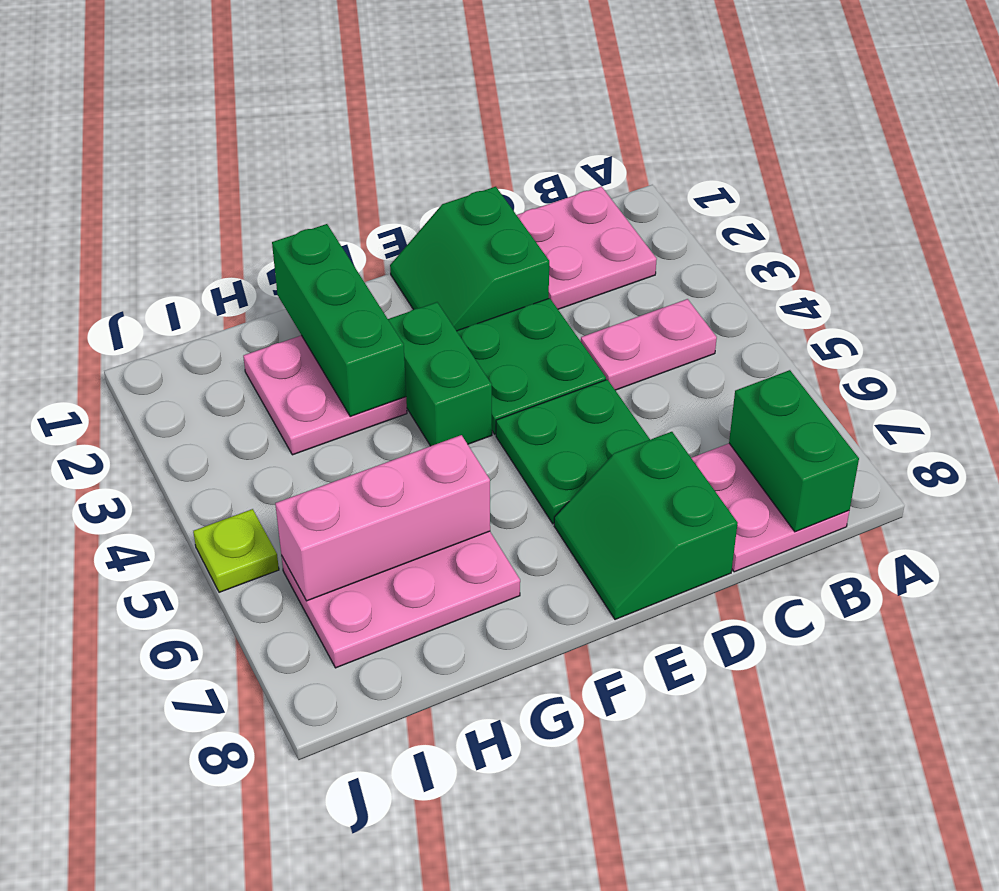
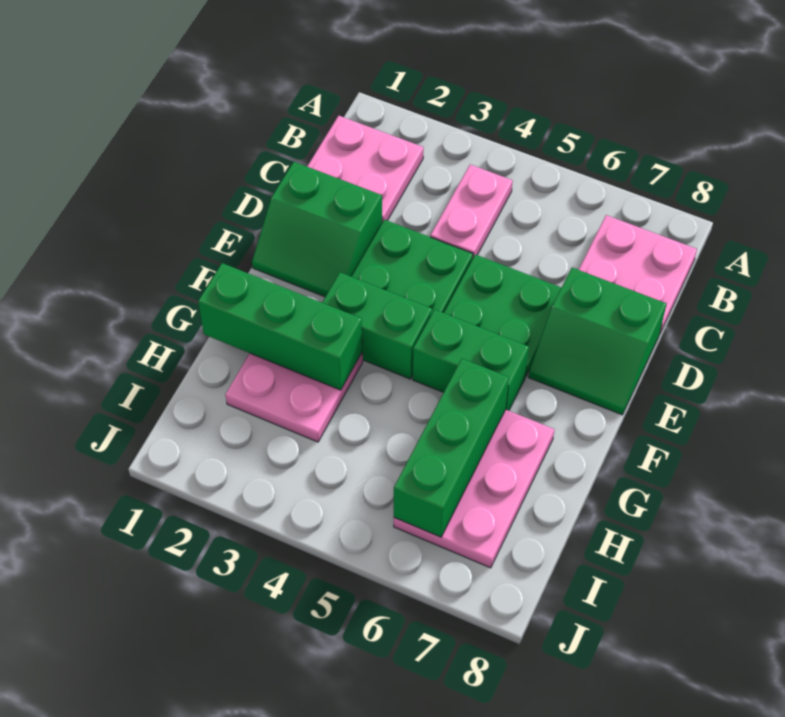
green brick B7:B8 level 2 -> green brick F5:F6 level 1
pink brick G6:I6 level 2 -> green brick G6:I6 level 2
lime plate J5 level 1 -> none

